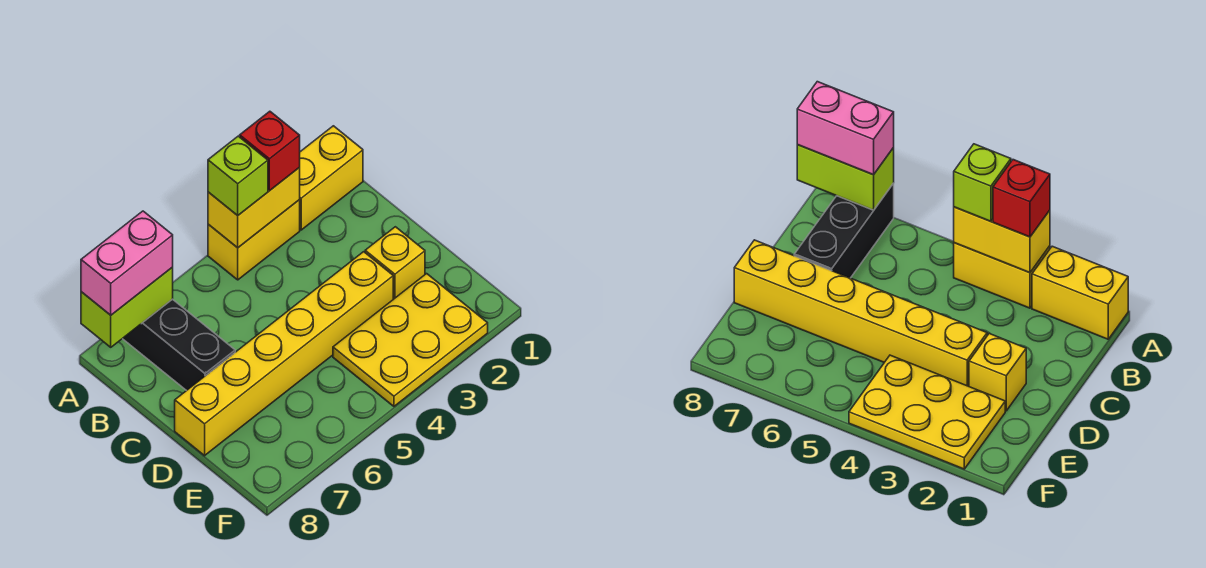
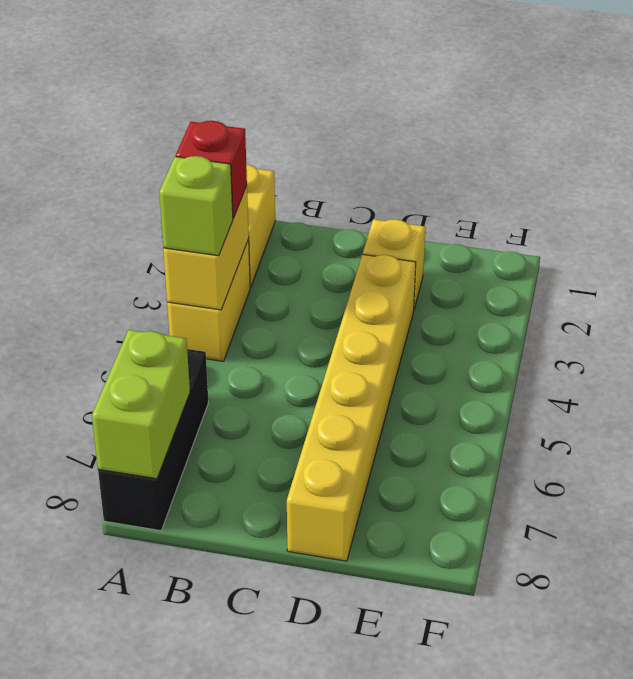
black brick A7:C7 level 1 -> black brick A6:A8 level 1
pink brick A7:A8 level 3 -> none
yellow plate E2:F4 level 1 -> none

